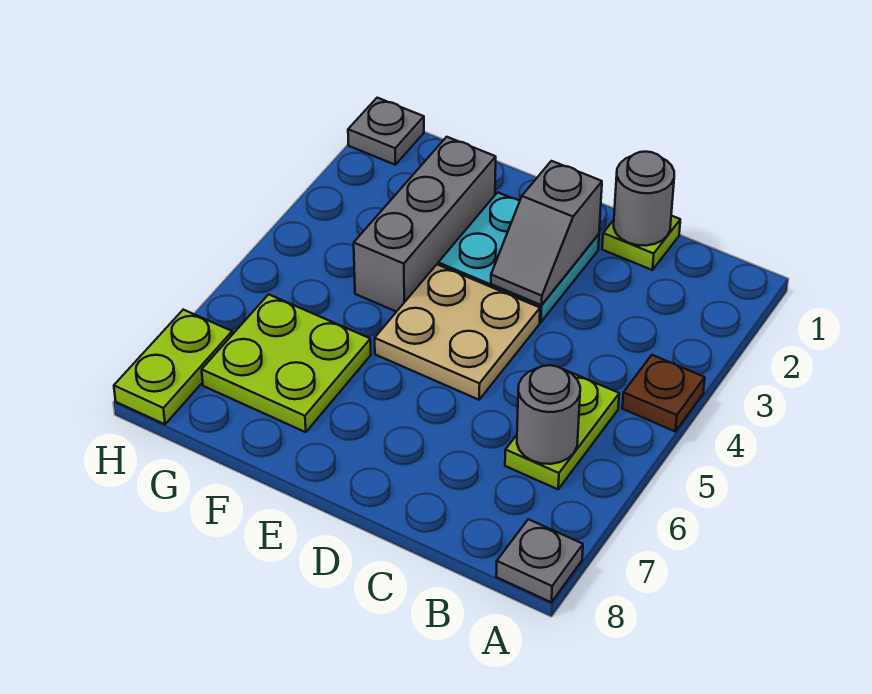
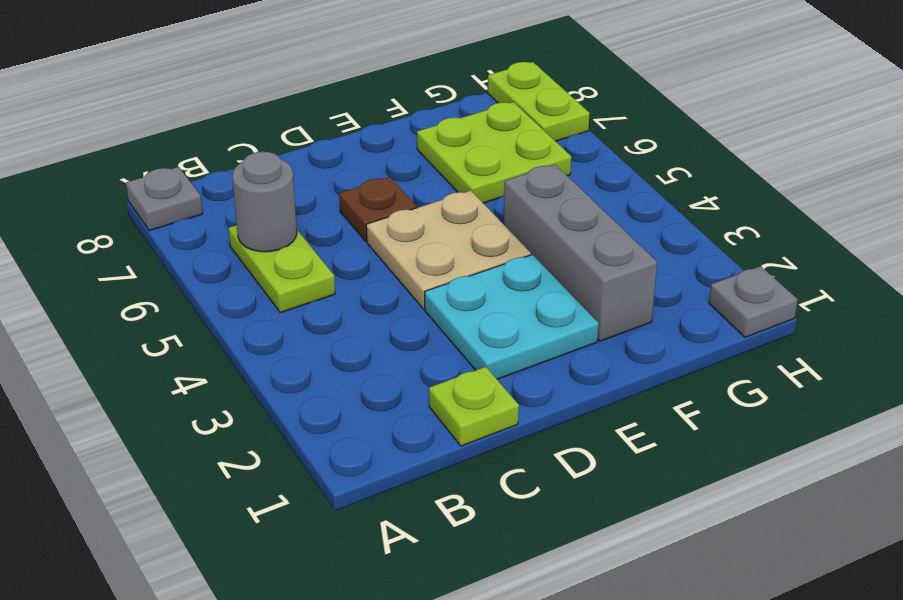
brown plate A4 level 1 -> brown plate D6 level 1
grey round brick C1 level 2 -> none
grey slope D2:D3 level 2 top 2 -> none

